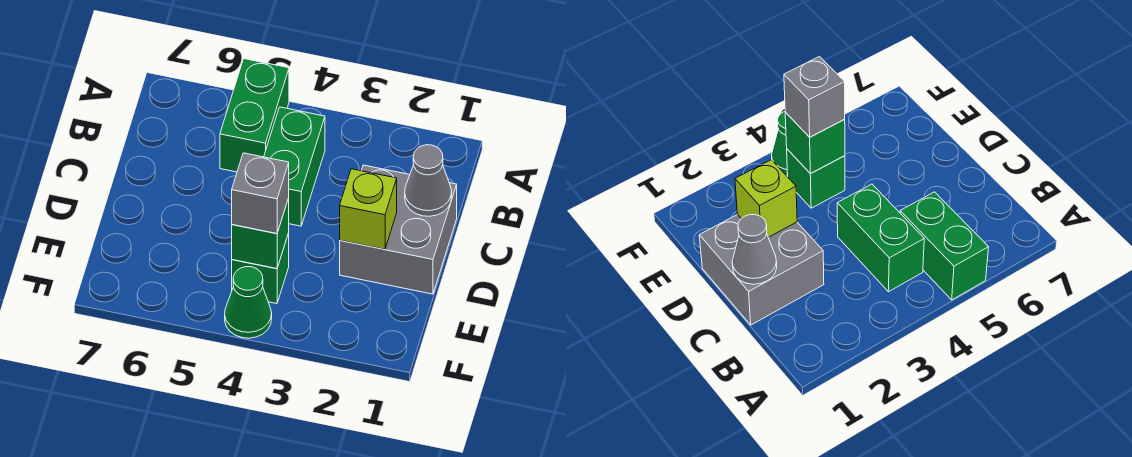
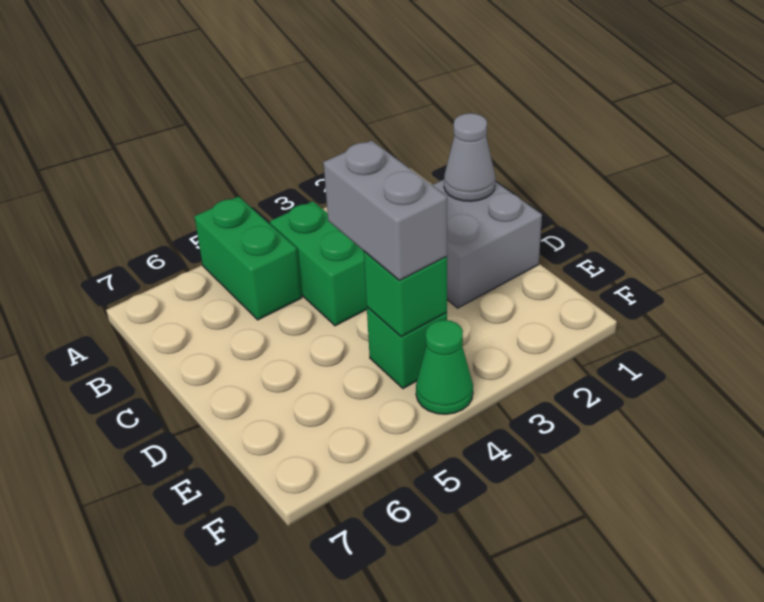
lime brick D2 level 2 -> none
grey brick E4 level 3 -> grey brick D4:E4 level 3

